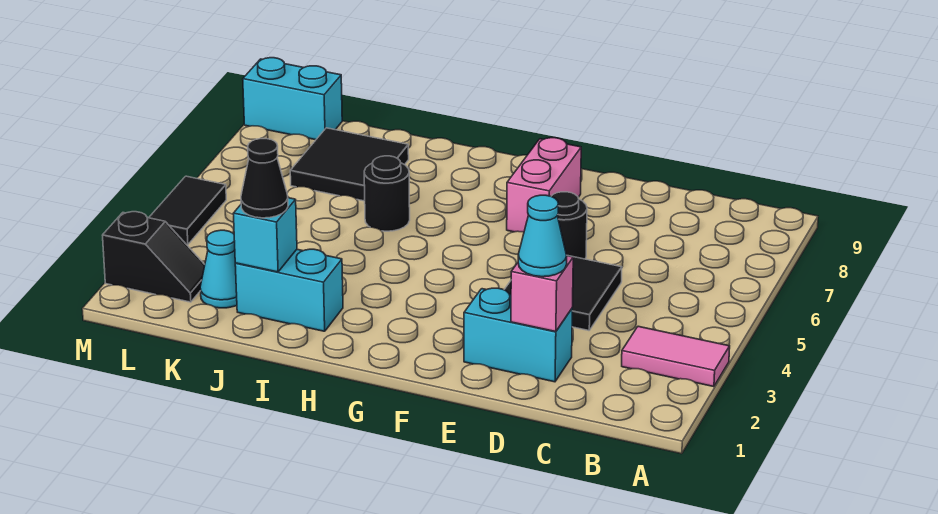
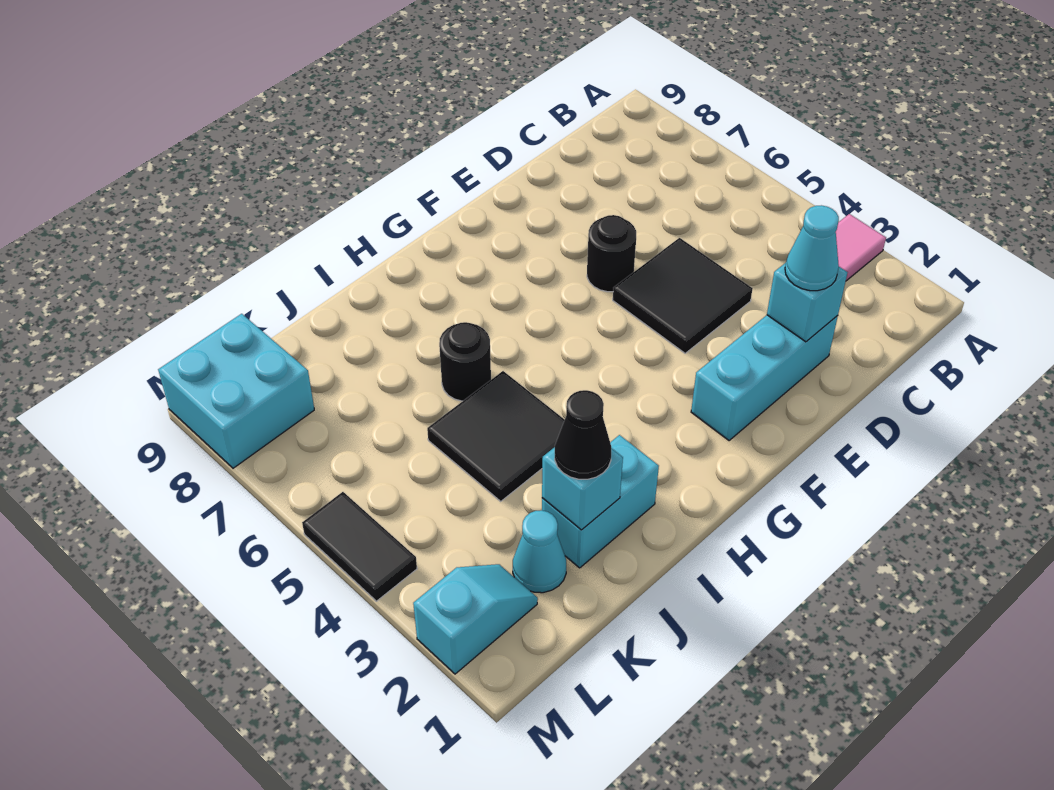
cyan brick D2:E2 level 1 -> cyan brick D2:F2 level 1
pink brick D2 level 2 -> cyan brick D2 level 2
pink brick F7:F8 level 1 -> none
black tile J7:K8 level 1 -> black tile I4:J5 level 1
black slope L2:M2 level 1 top M -> cyan slope L2:M2 level 1 top M
cyan brick L9:M9 level 1 -> cyan brick L8:M9 level 1

